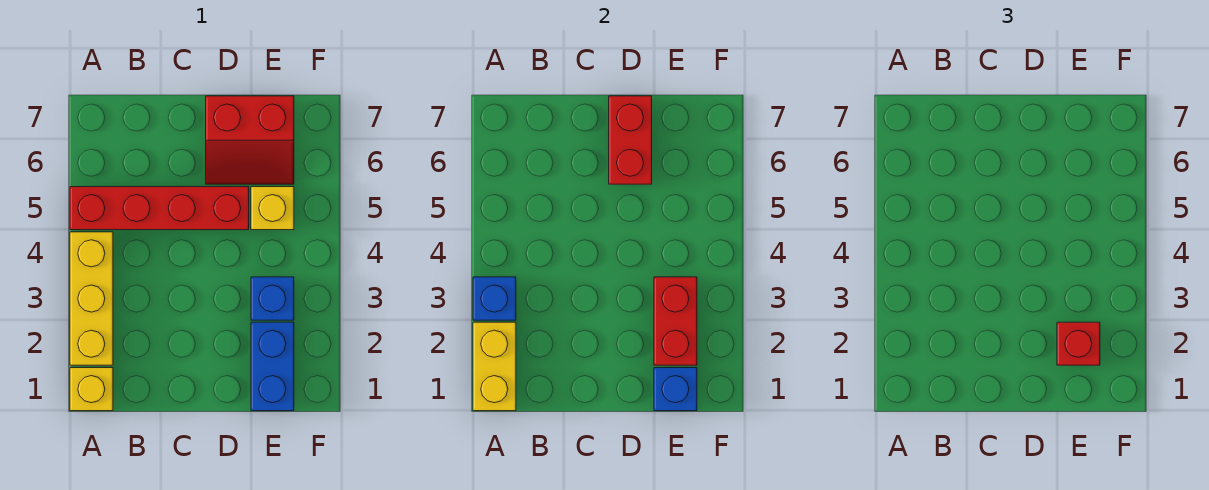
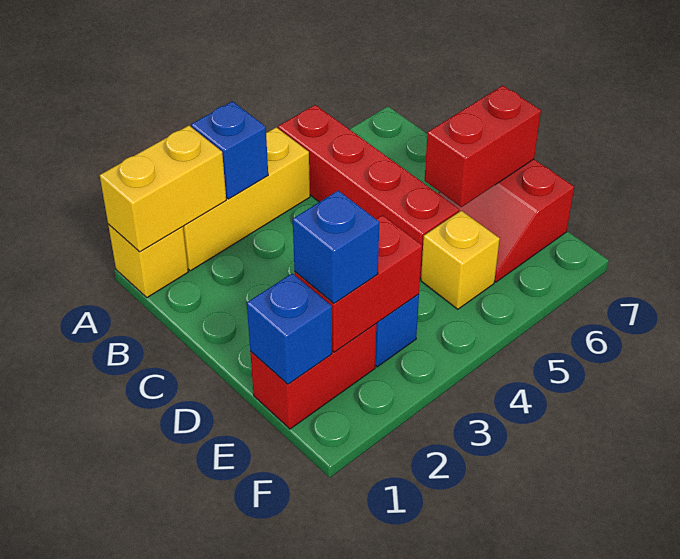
blue brick E1:E2 level 1 -> red brick E1:E2 level 1
red brick E2 level 3 -> blue brick E2 level 3

